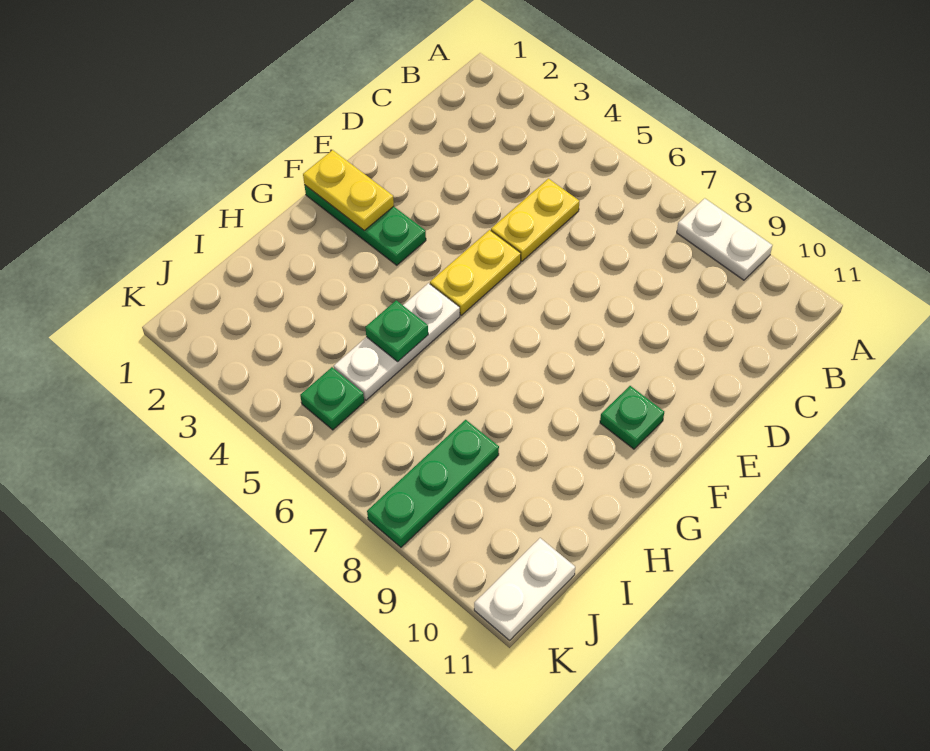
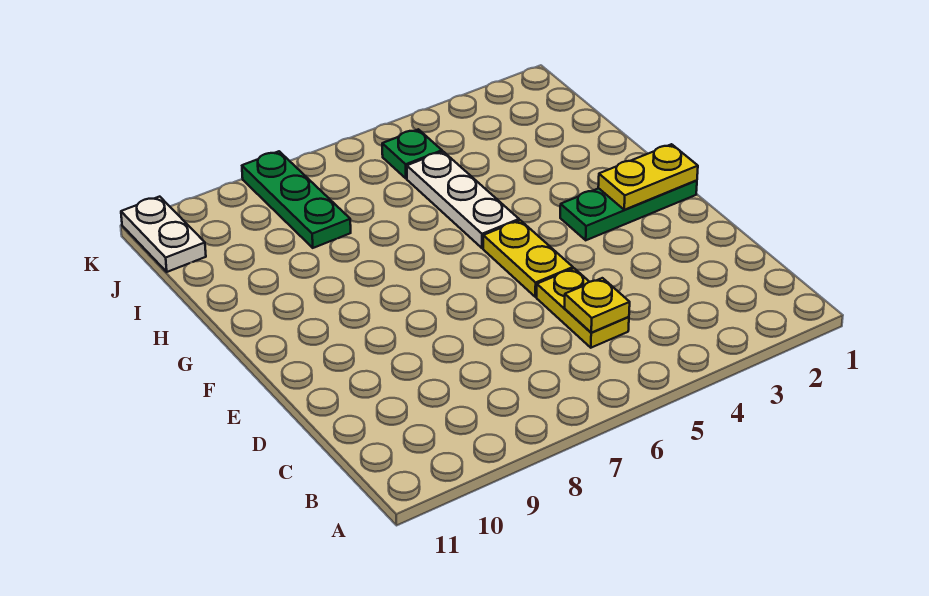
white plate A8:A9 level 1 -> none
none -> yellow plate C5 level 2
green plate F10 level 1 -> none
green plate H5 level 2 -> none

